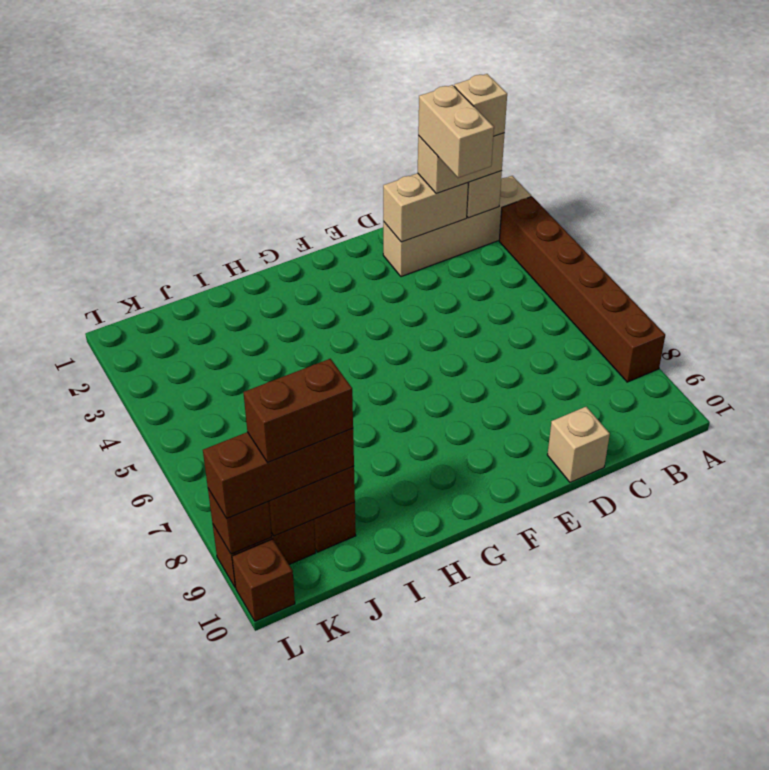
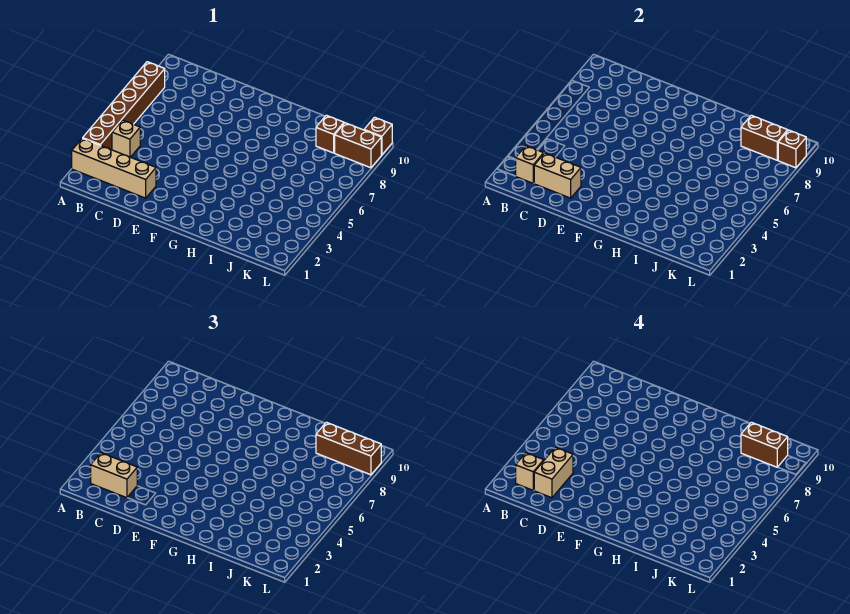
tan brick D10 level 1 -> tan brick B4 level 1

